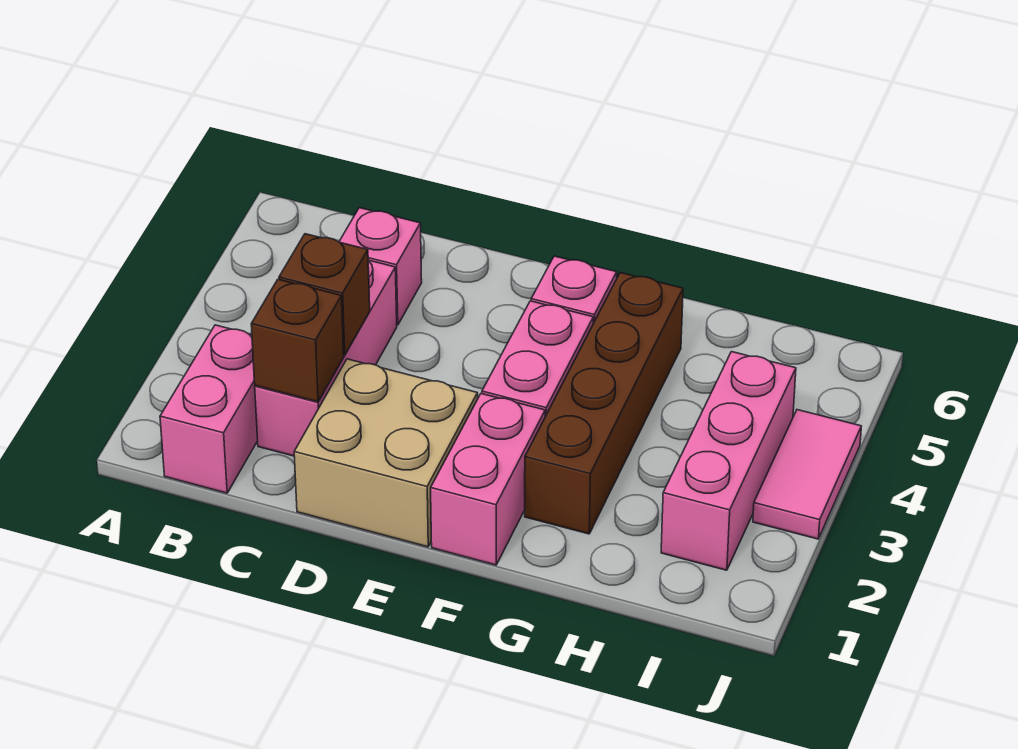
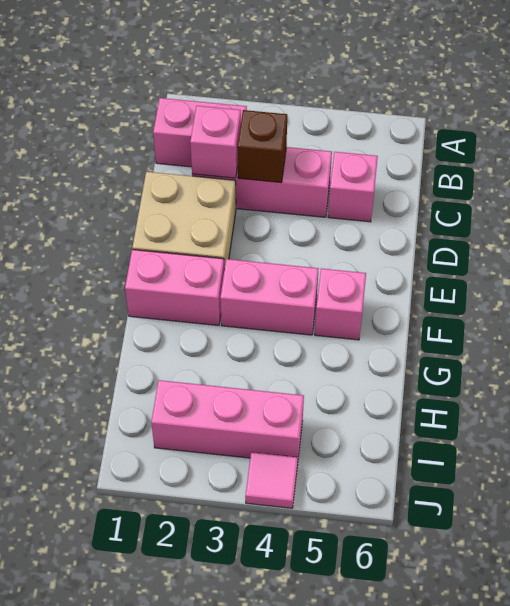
brown brick C2 level 2 -> pink brick C2 level 2
brown brick G2:G5 level 1 -> none
pink tile J3:J4 level 1 -> pink tile J4 level 1

